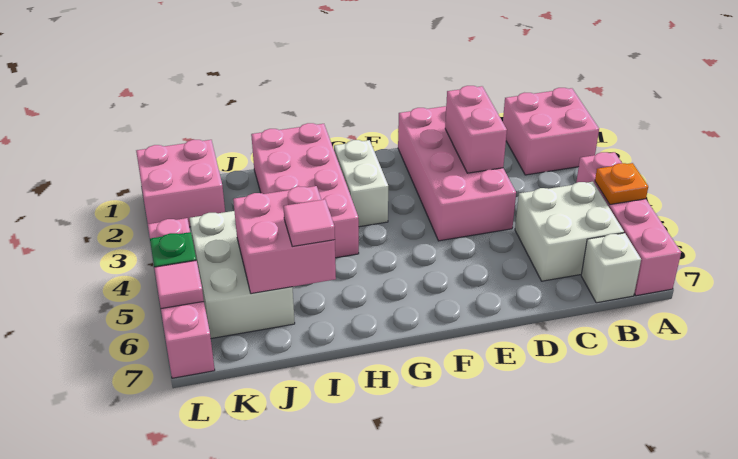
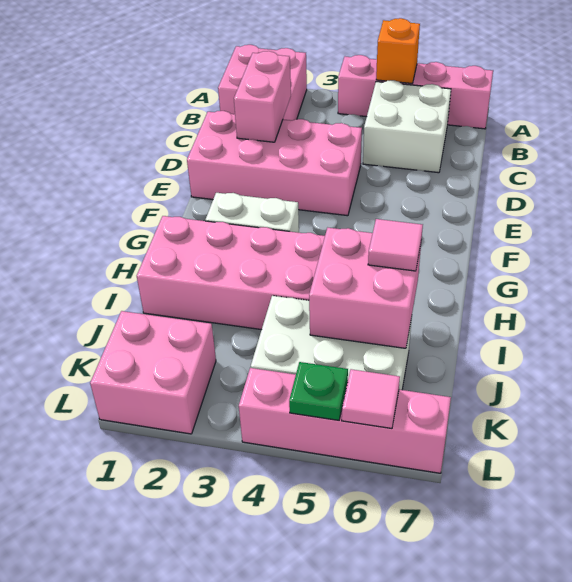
orange plate A5 level 2 -> orange brick A5 level 2
white brick B7 level 1 -> none
pink brick D2:D3 level 2 -> pink brick C2:D2 level 2

